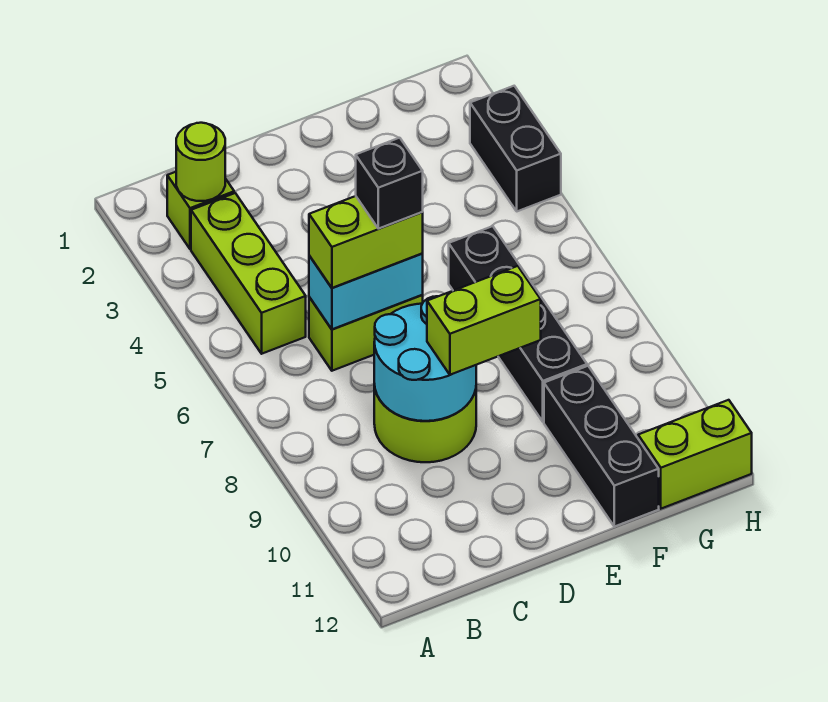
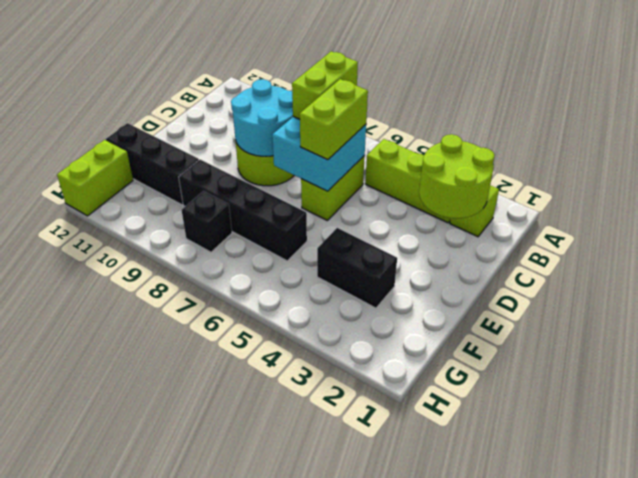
lime round brick B2 level 2 -> lime round brick B2:C3 level 2
cyan brick C6:D6 level 2 -> cyan brick C6:D7 level 2
black brick D6 level 4 -> black brick G8 level 1
lime brick D9:E9 level 3 -> lime brick B7:C7 level 3
black brick H3:H4 level 1 -> black brick F3:F4 level 1

